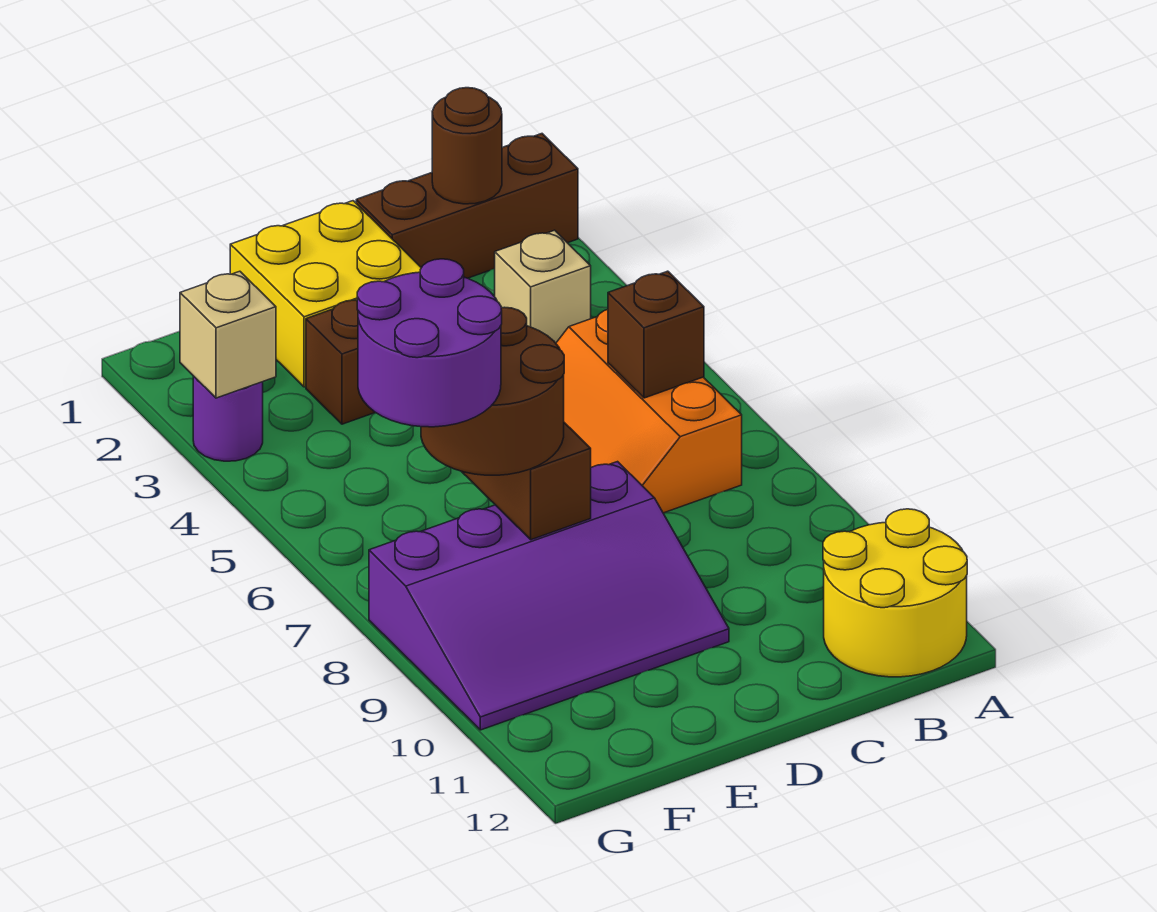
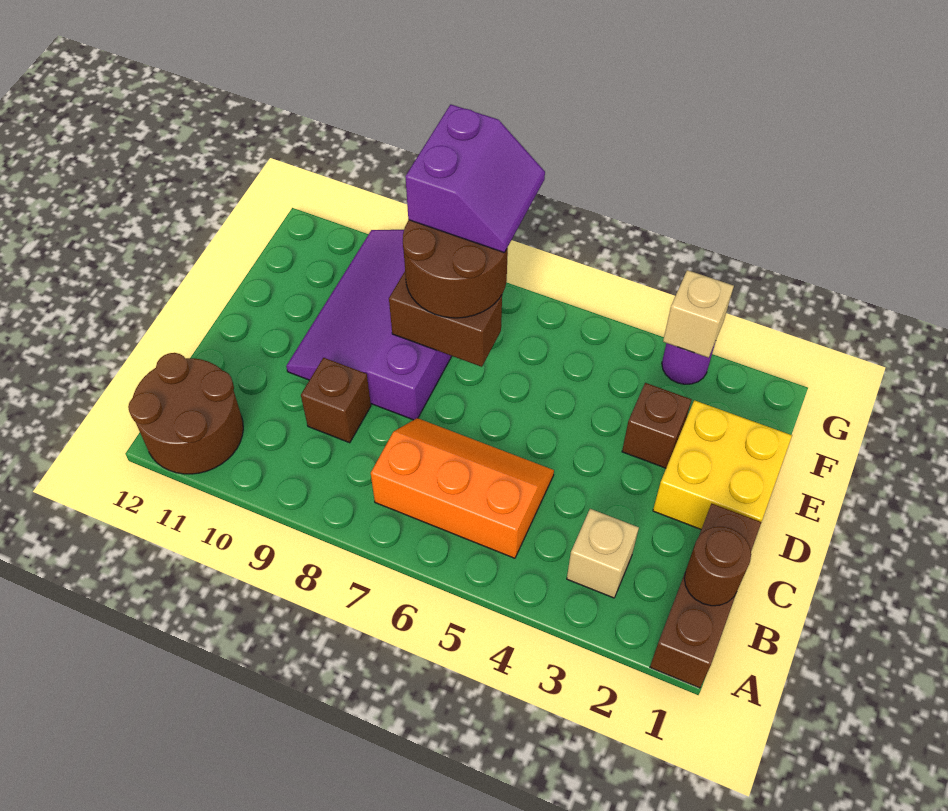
yellow round brick A11:B12 level 1 -> brown round brick A11:B12 level 1
brown brick B6 level 2 -> brown brick C9 level 1
purple round brick F7:G8 level 4 -> purple slope F7:G8 level 4 top 8

